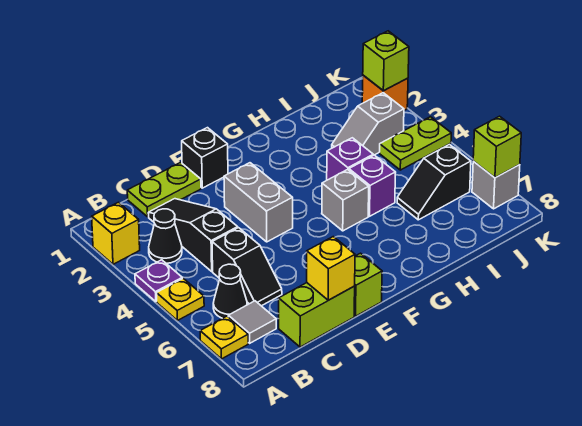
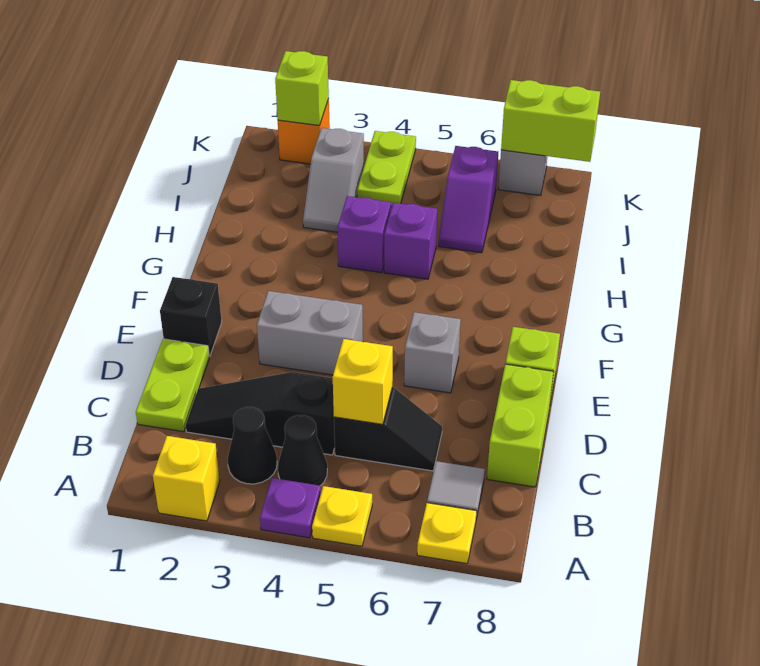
black cone B6 level 1 -> black cone B4 level 1
yellow brick D8 level 2 -> yellow brick C5 level 2
grey brick G5 level 1 -> grey brick E6 level 1
black slope I6:J6 level 1 top J -> purple slope I6:J6 level 1 top J
lime brick K7 level 2 -> lime brick K7:K8 level 2

